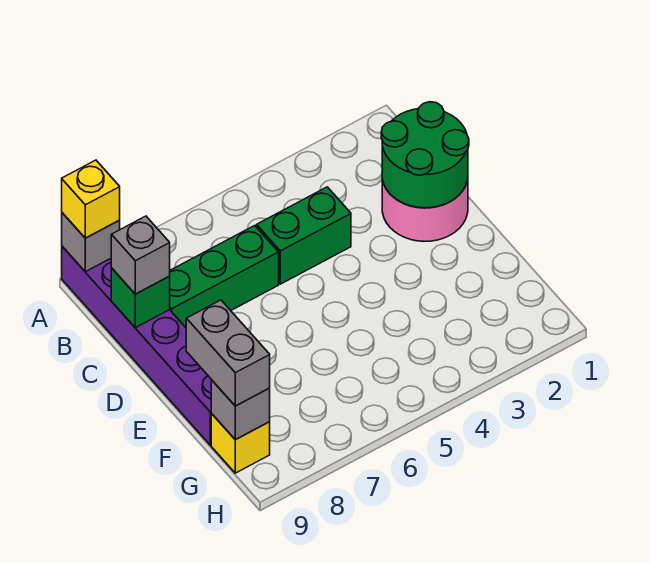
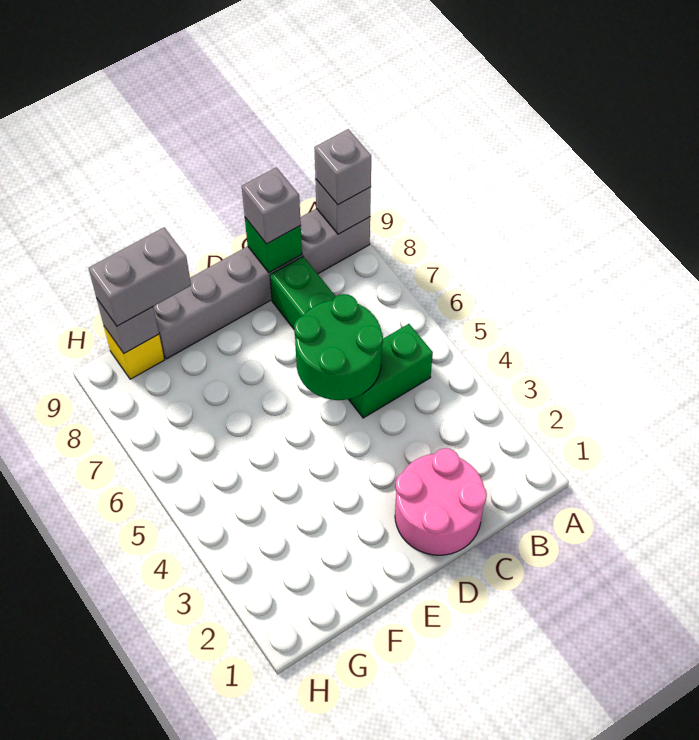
purple brick A9:F9 level 1 -> grey brick A9:F9 level 1
yellow brick A9 level 3 -> grey brick A9 level 3
green round brick C1:D2 level 2 -> green round brick C5:D6 level 2
green brick C4:C5 level 1 -> green brick B5:C5 level 1

